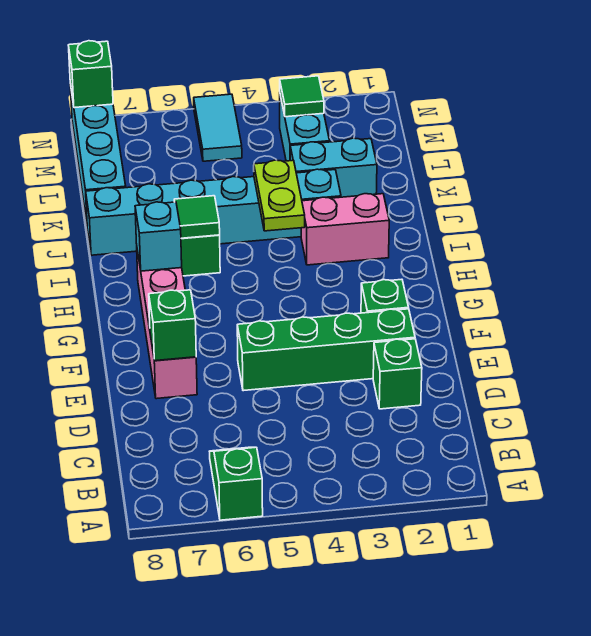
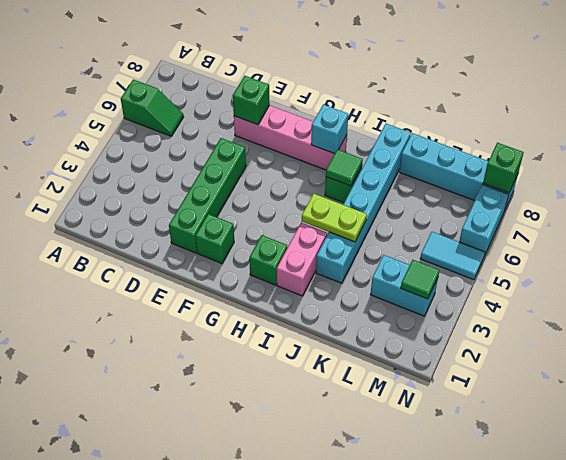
green brick D2 level 1 -> green brick H2 level 1
cyan brick K2:K3 level 1 -> cyan brick N6:N7 level 1

